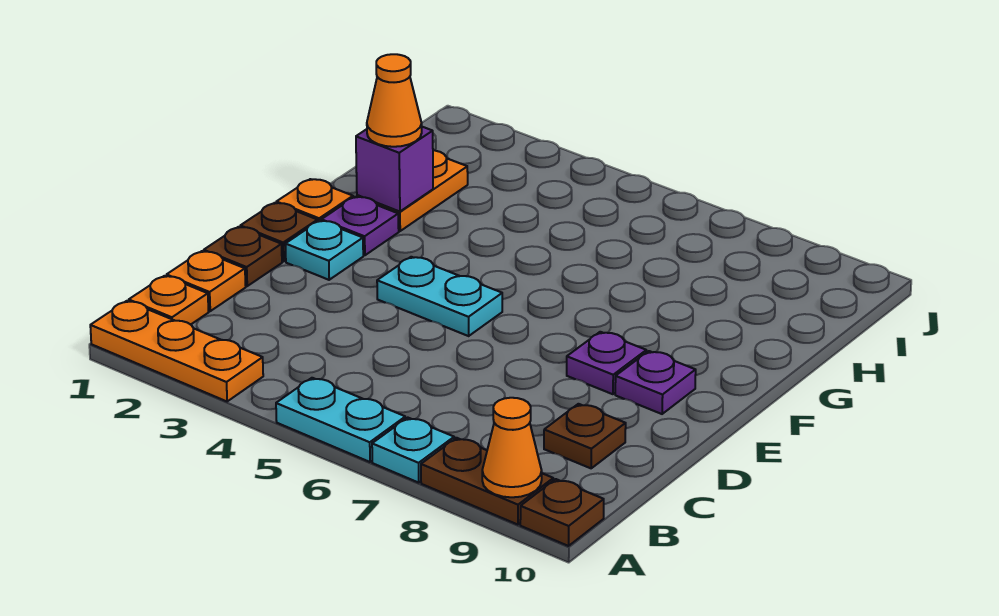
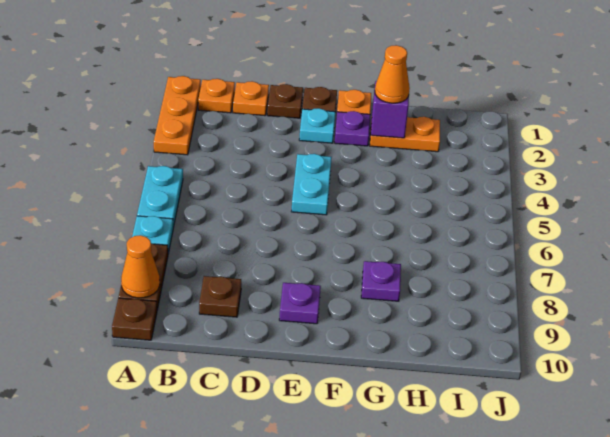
purple plate E8 level 1 -> purple plate G8 level 1

